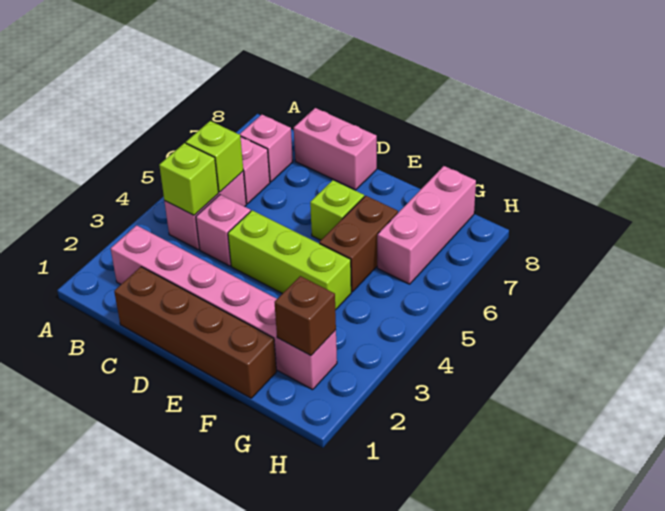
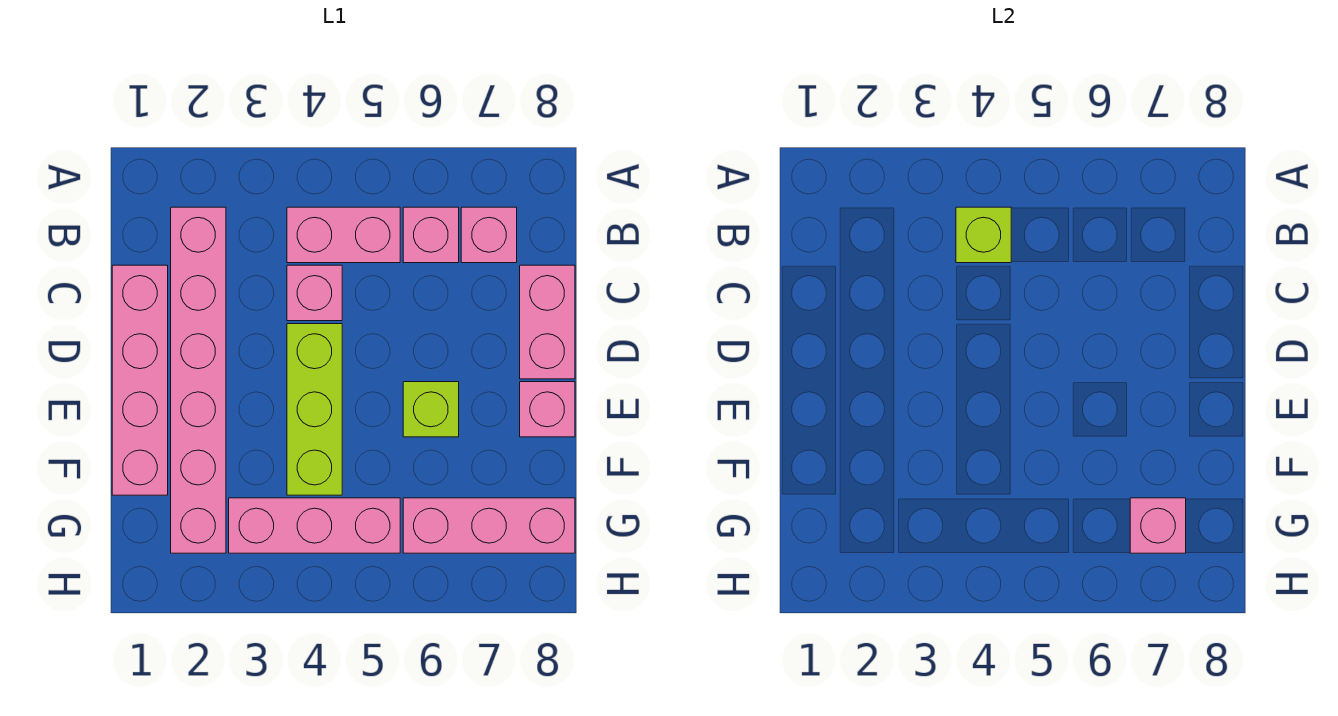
lime brick B5 level 2 -> none
brown brick C1:F1 level 1 -> pink brick C1:F1 level 1
none -> pink brick E8 level 1
brown brick F5:F6 level 1 -> none
brown brick G2 level 2 -> none
none -> pink brick G3:G5 level 1
none -> pink brick G7 level 2

